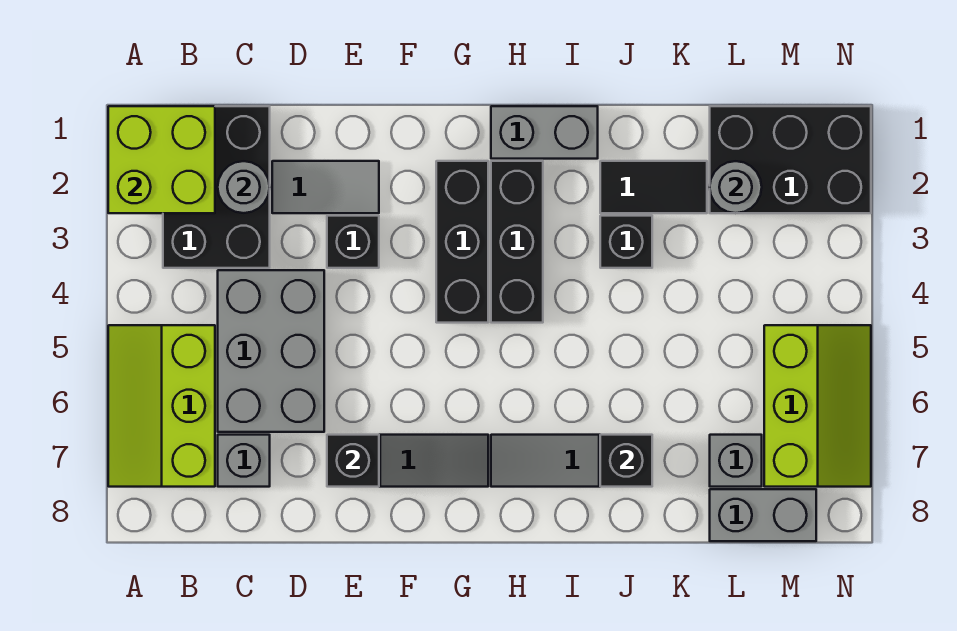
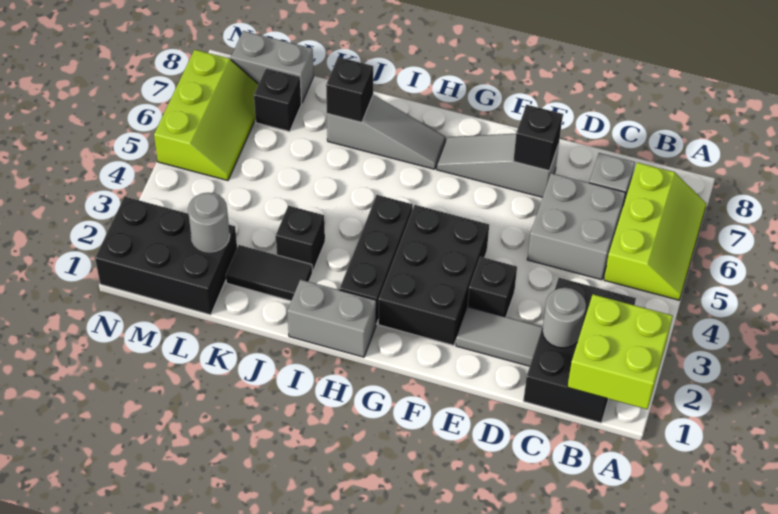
grey brick C4:D6 level 1 -> grey brick C5:D6 level 1
black brick G2:G4 level 1 -> black brick F2:G4 level 1
grey brick L7 level 1 -> black brick L7 level 1
lime slope M5:N7 level 1 top M -> lime slope M5:N7 level 1 top N

